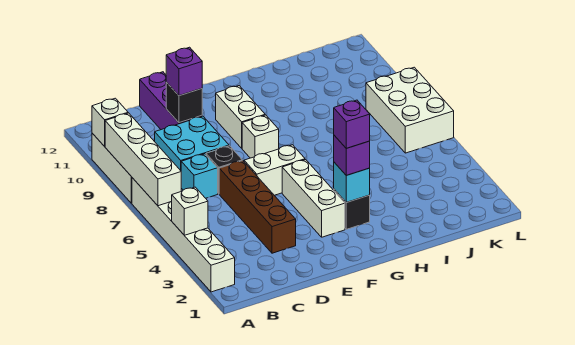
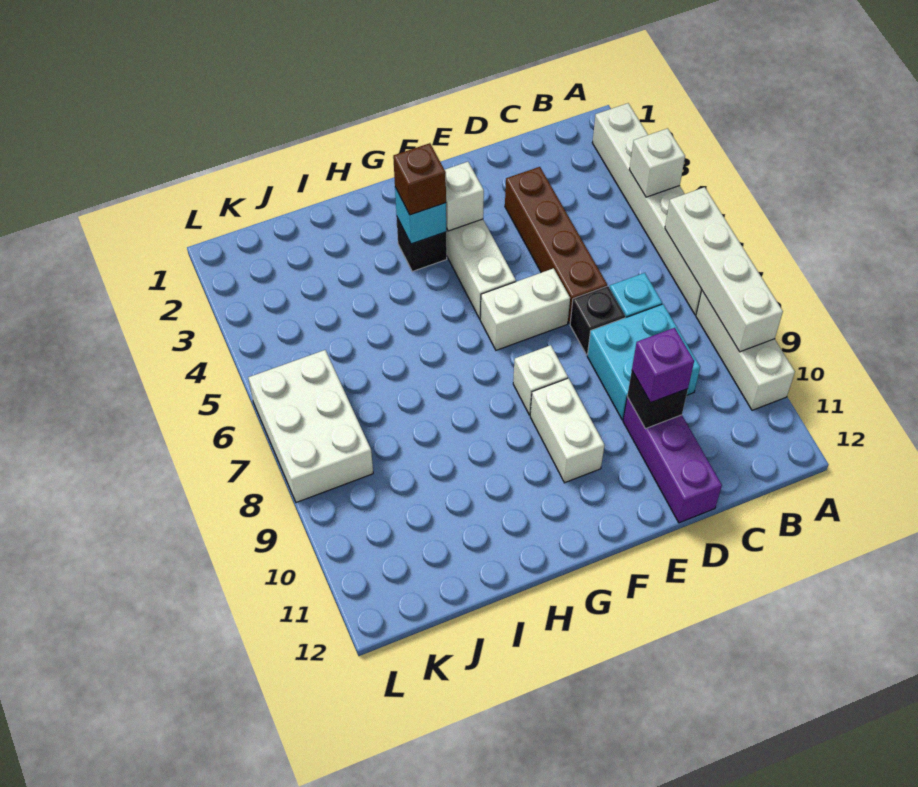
white brick A10 level 2 -> white brick F3 level 2
purple brick G3 level 3 -> brown brick G3 level 3
purple brick G3 level 4 -> none

